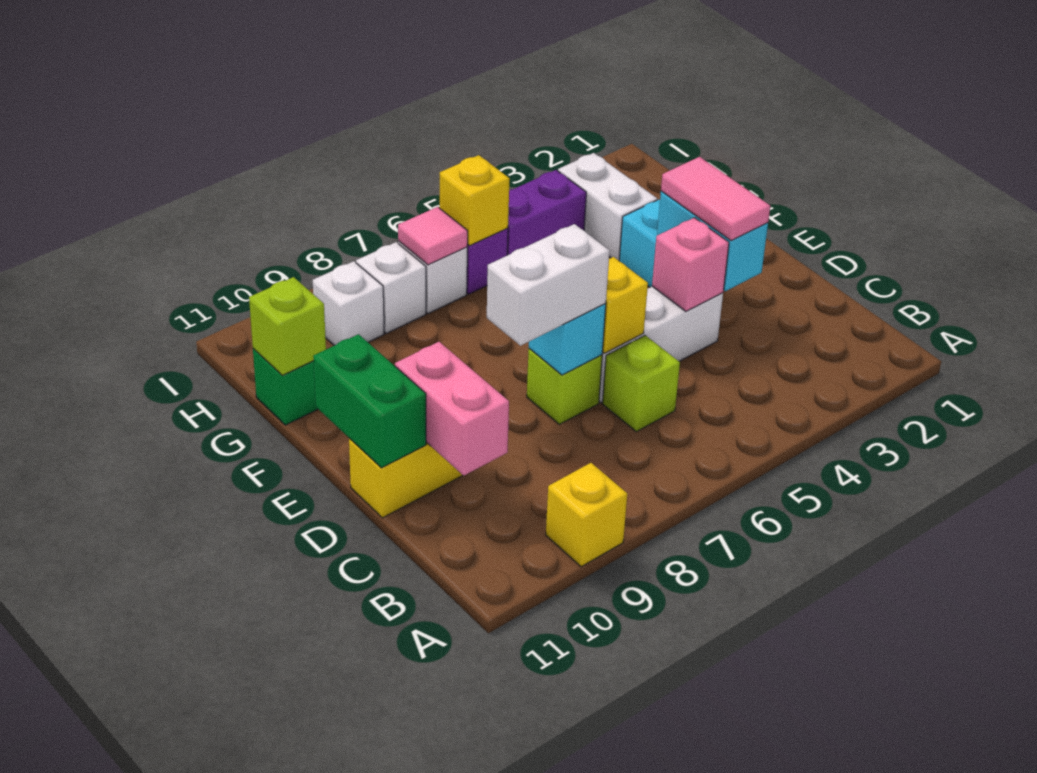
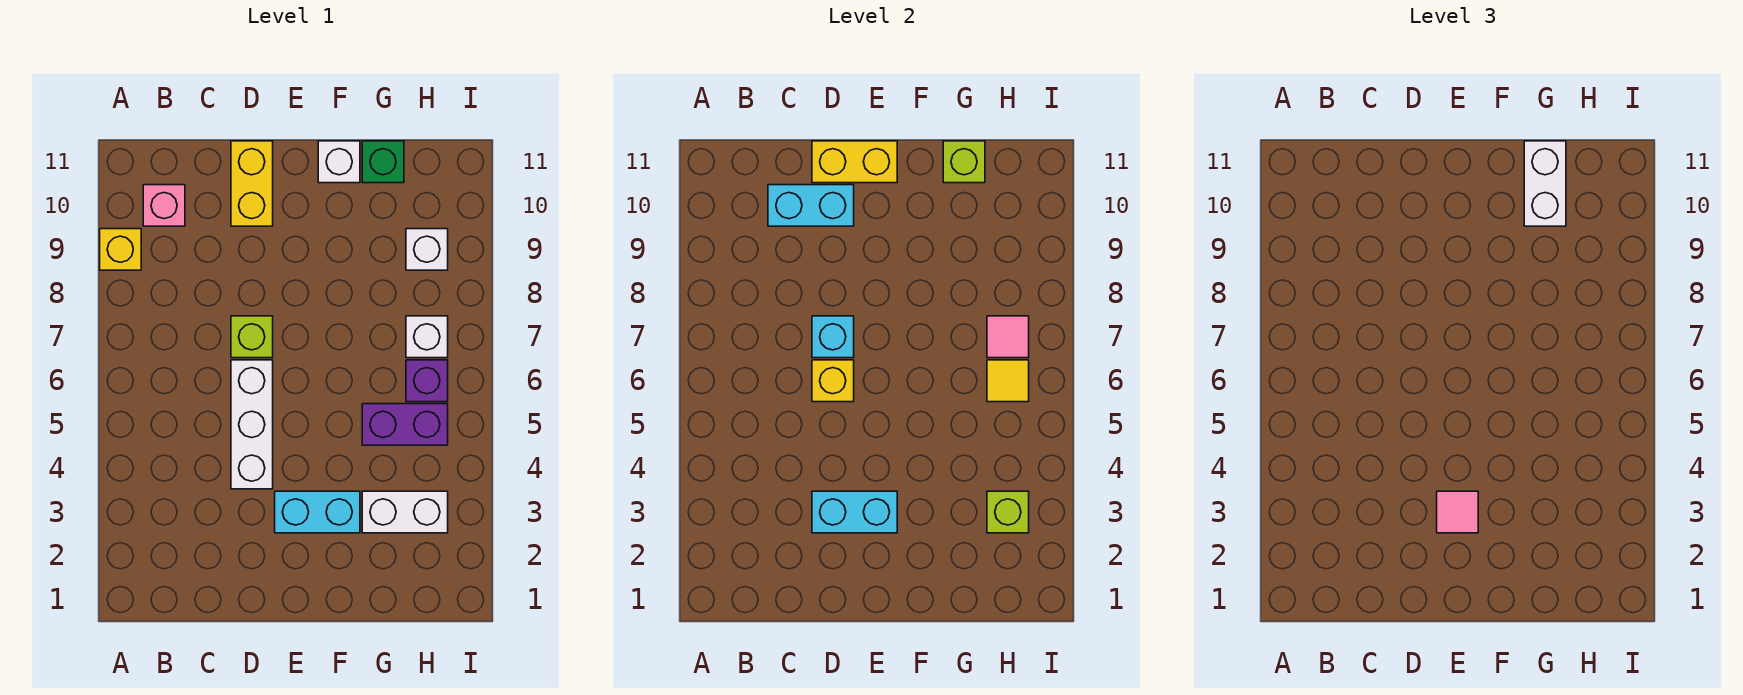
lime brick C6 level 1 -> lime brick H3 level 2
pink brick C10:D10 level 2 -> cyan brick C10:D10 level 2
pink tile D3:E3 level 3 -> pink tile E3 level 3
pink brick D4 level 2 -> pink brick B10 level 1
white brick D7:D8 level 3 -> white brick G10:G11 level 3
green brick D11:E11 level 2 -> yellow brick D11:E11 level 2
purple brick H4:H5 level 1 -> purple brick G5:H5 level 1
yellow brick H6 level 2 -> yellow tile H6 level 2
white brick H8 level 1 -> white brick F11 level 1

